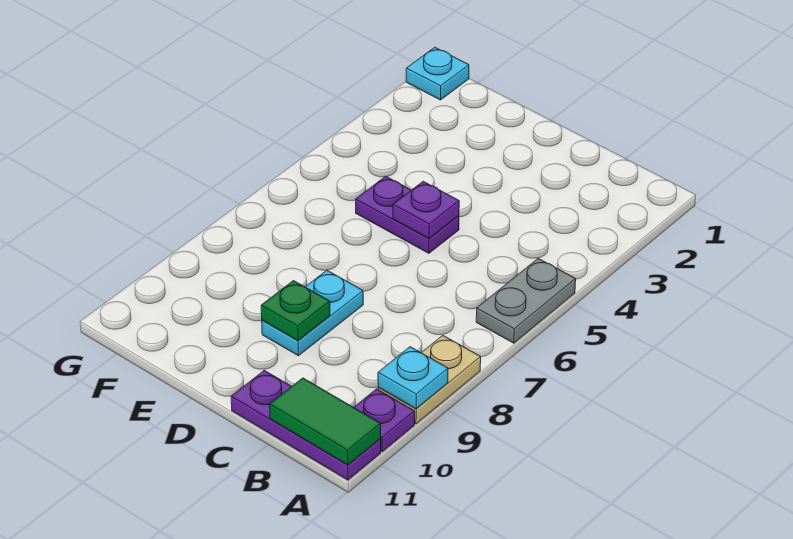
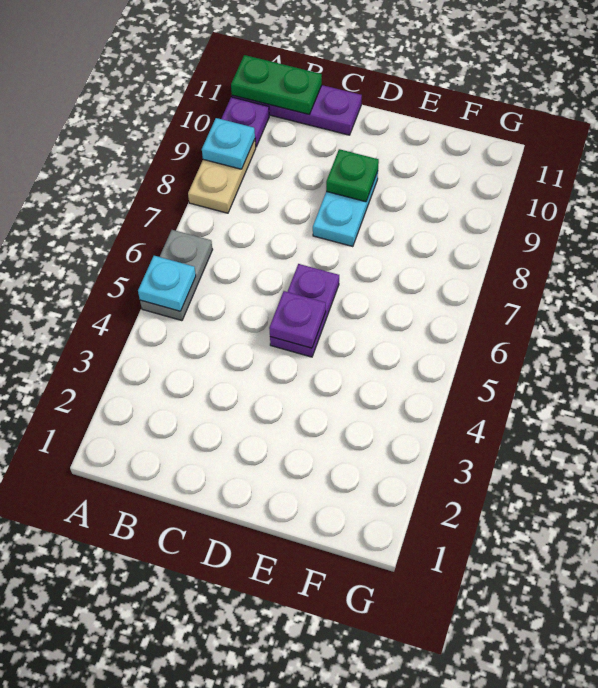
green tile A11:B11 level 2 -> green plate A11:B11 level 2
purple plate D5:E5 level 1 -> purple plate D5:D6 level 1
cyan plate G1 level 1 -> cyan plate A5 level 2

